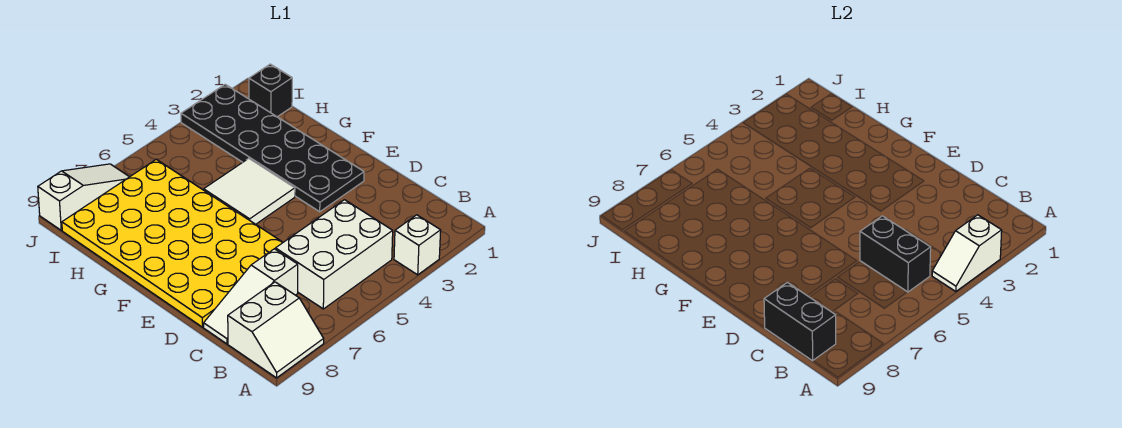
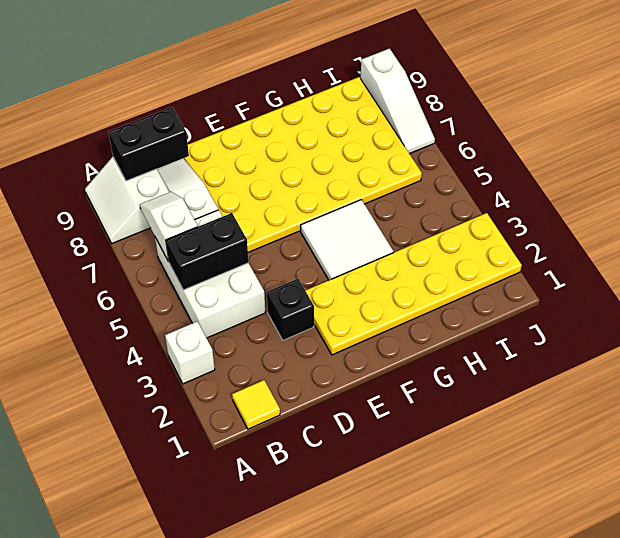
white slope A3:A4 level 2 top 3 -> white slope B6:B7 level 2 top 6
none -> yellow tile B1 level 1
black plate E2:J3 level 1 -> yellow plate E2:J3 level 1
black brick I1 level 1 -> black brick D3 level 1

